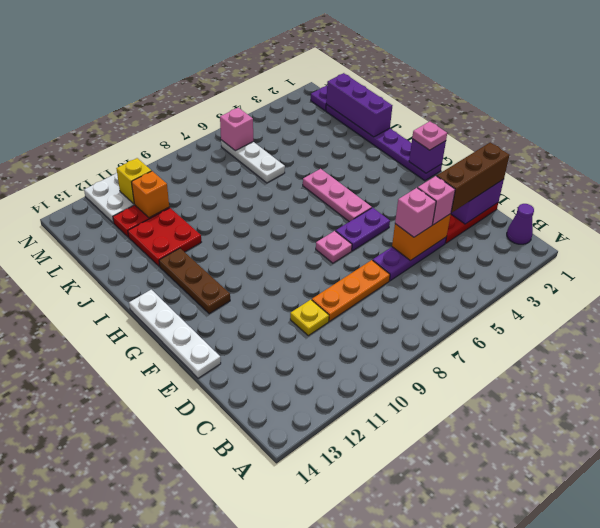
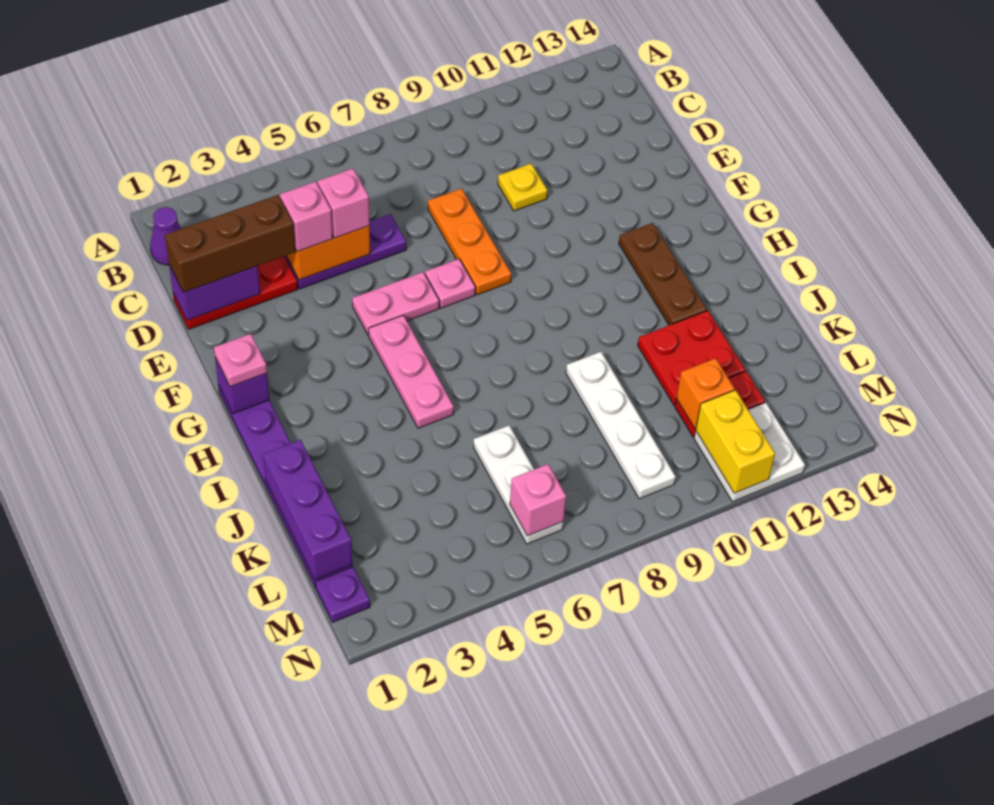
orange plate D7:D9 level 1 -> orange plate D8:F8 level 1
white plate E14:H14 level 1 -> white plate J9:M9 level 1
purple plate F5:F6 level 1 -> pink plate F5:F6 level 1
yellow brick M11 level 2 -> yellow brick M11:N11 level 2

